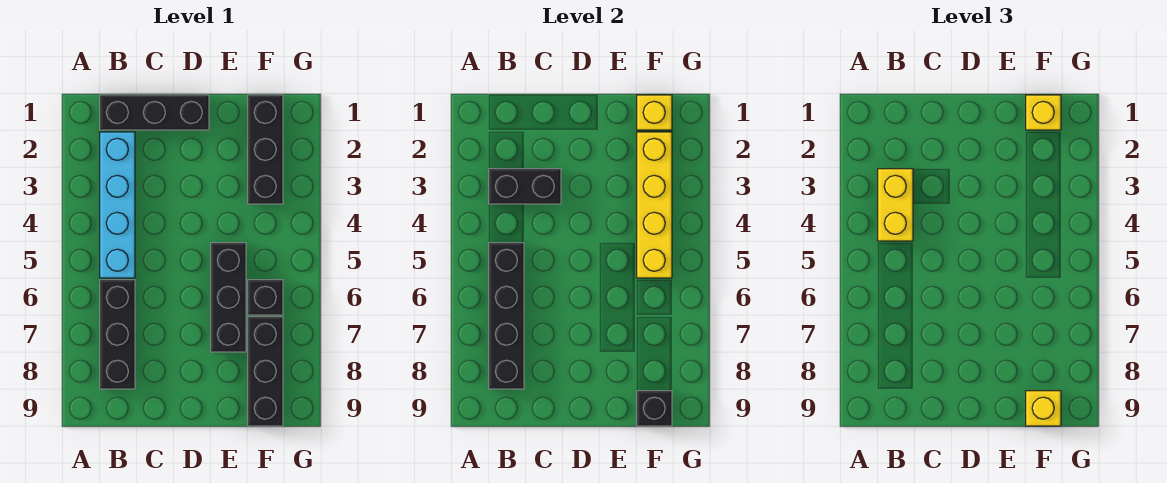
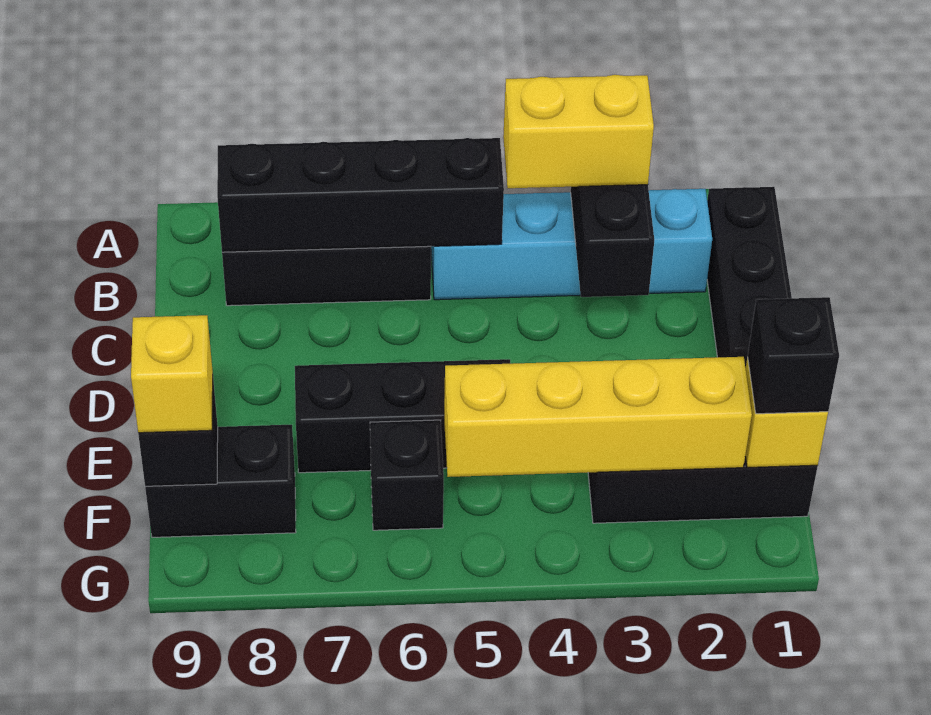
yellow brick F1 level 3 -> black brick F1 level 3
black brick F7:F9 level 1 -> black brick F8:F9 level 1

